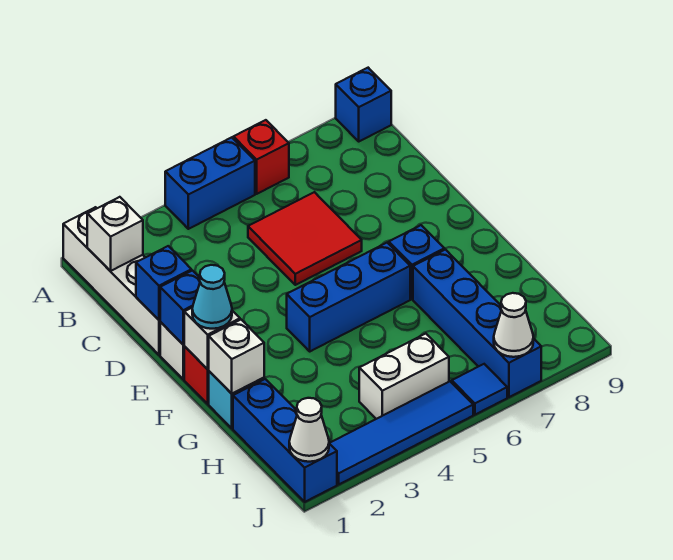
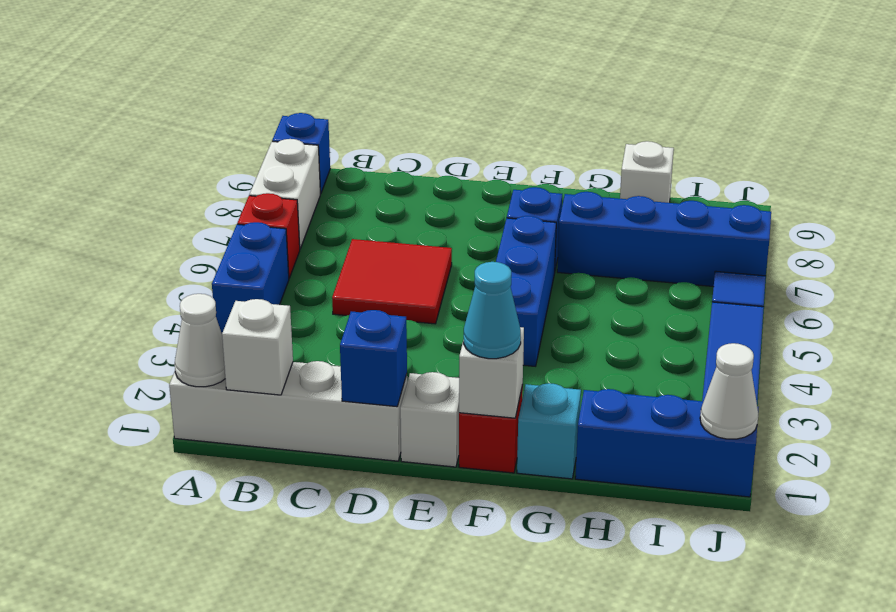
blue brick E1 level 2 -> none
white brick G1 level 2 -> white brick H9 level 1
white brick I4:I5 level 1 -> white brick A7:A8 level 1
white cone J7 level 2 -> white cone A1 level 2

